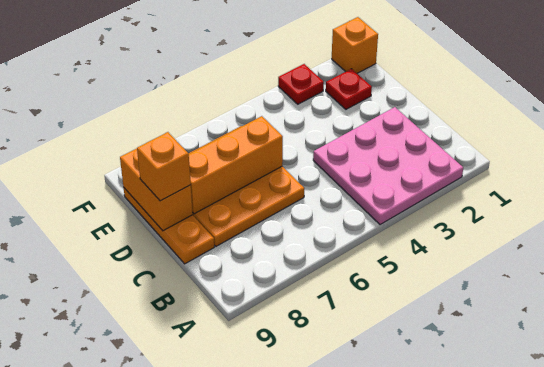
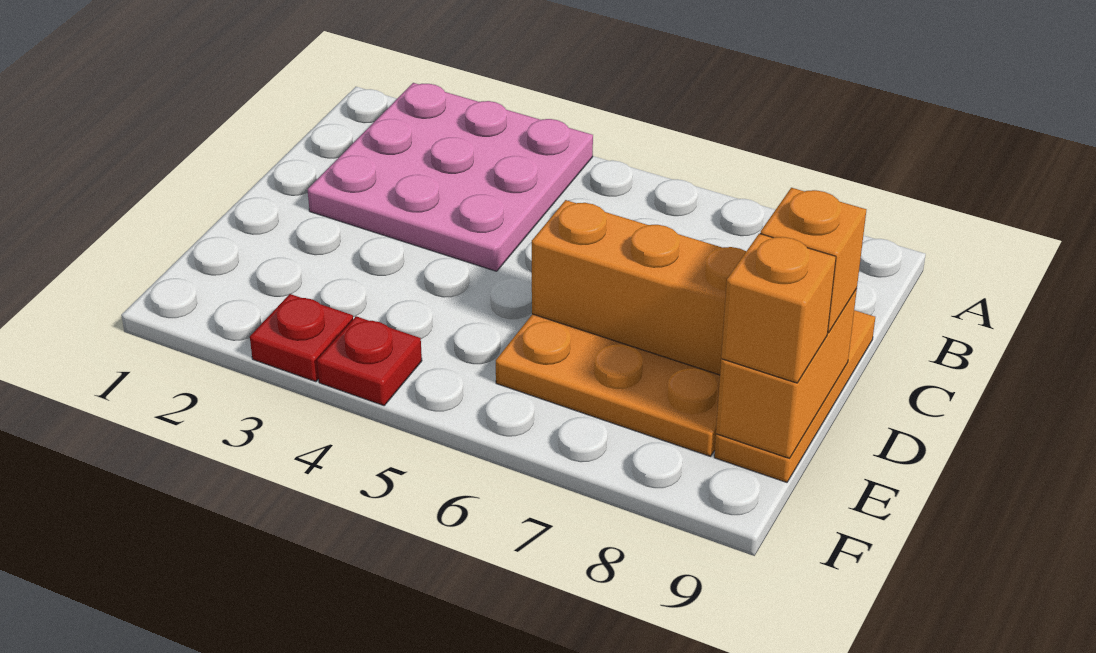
red plate E2 level 1 -> red plate F4 level 1
orange brick F1 level 1 -> orange brick E9 level 3

